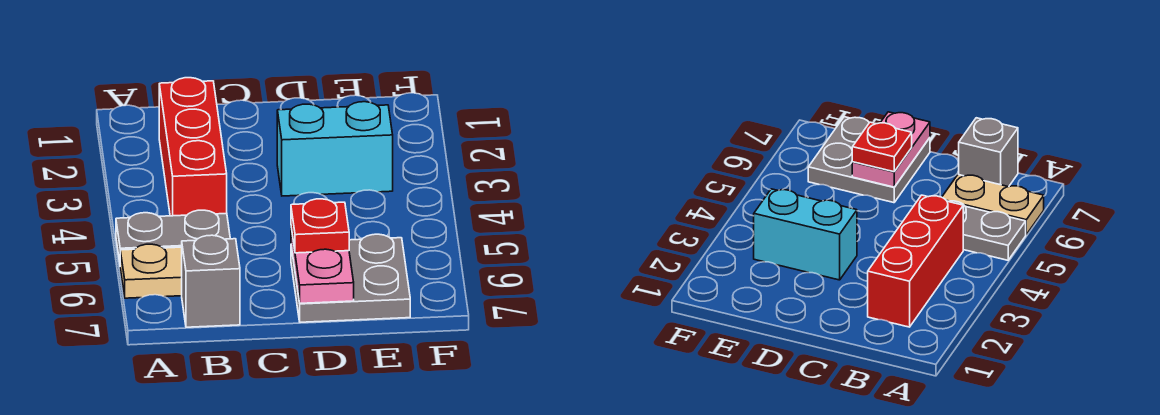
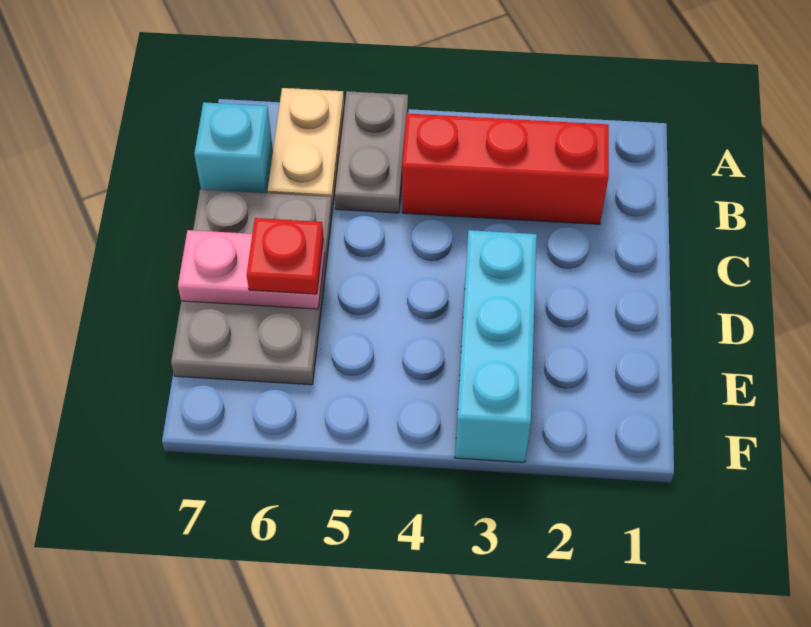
grey brick B7 level 1 -> cyan brick B7 level 1
cyan brick D3:E3 level 1 -> cyan brick D3:F3 level 1
grey plate D6:E7 level 1 -> grey plate C6:E7 level 1

